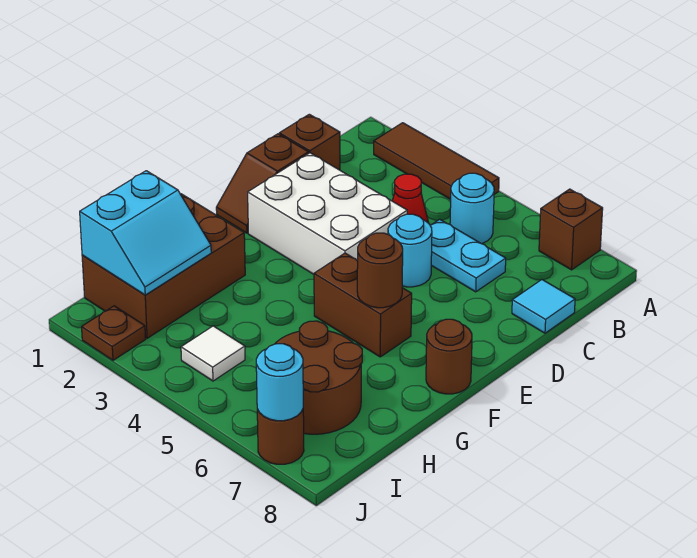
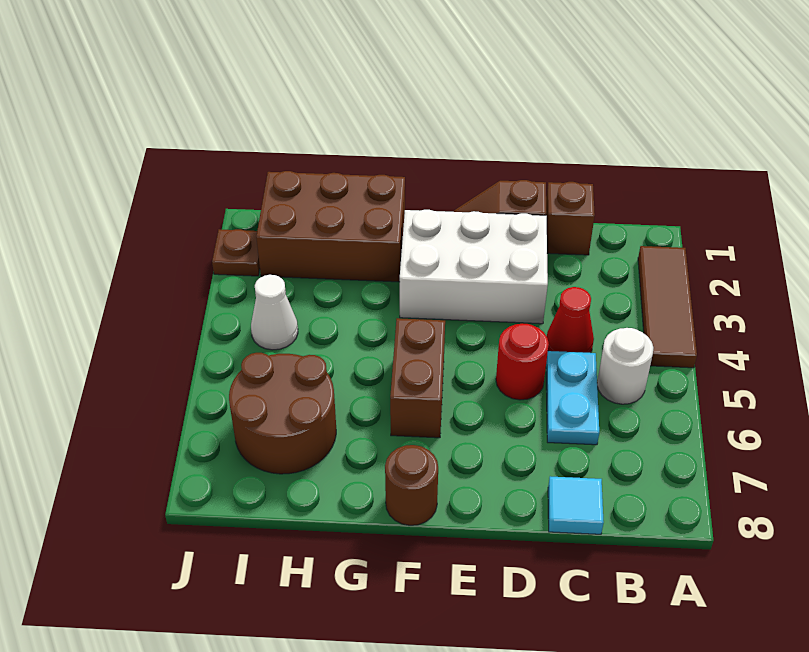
brown brick A7 level 1 -> none
cyan round brick B5 level 1 -> white round brick B5 level 1
white brick D2:E4 level 1 -> white brick D2:F3 level 1
cyan round brick D5 level 1 -> red round brick D5 level 1
brown round brick F6 level 2 -> none
cyan slope H1:I2 level 2 top 1 -> none
white tile I4 level 1 -> white cone I4 level 1
brown round brick J7 level 1 -> none
cyan round brick J7 level 2 -> none

